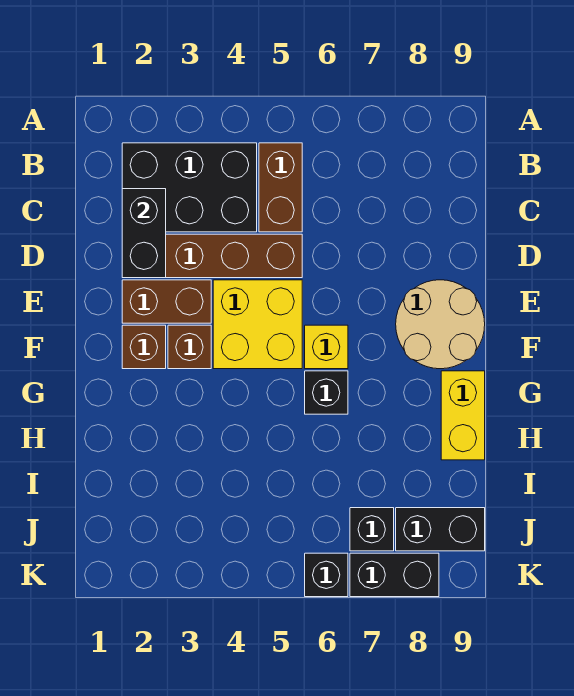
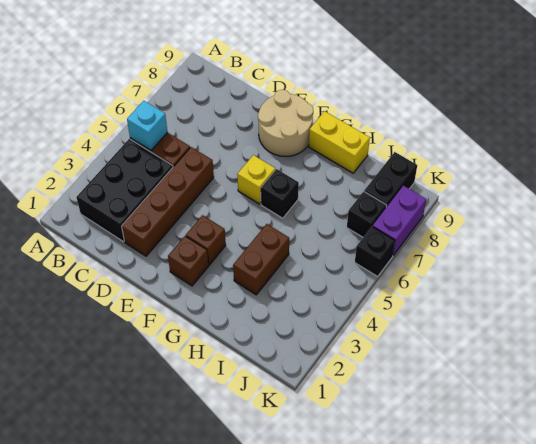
none -> cyan brick B5 level 2
black brick C2:D2 level 2 -> none
brown brick E2:E3 level 1 -> brown brick H3:H4 level 1
yellow brick E4:F5 level 1 -> none
black brick K7:K8 level 1 -> purple brick K7:K8 level 1

